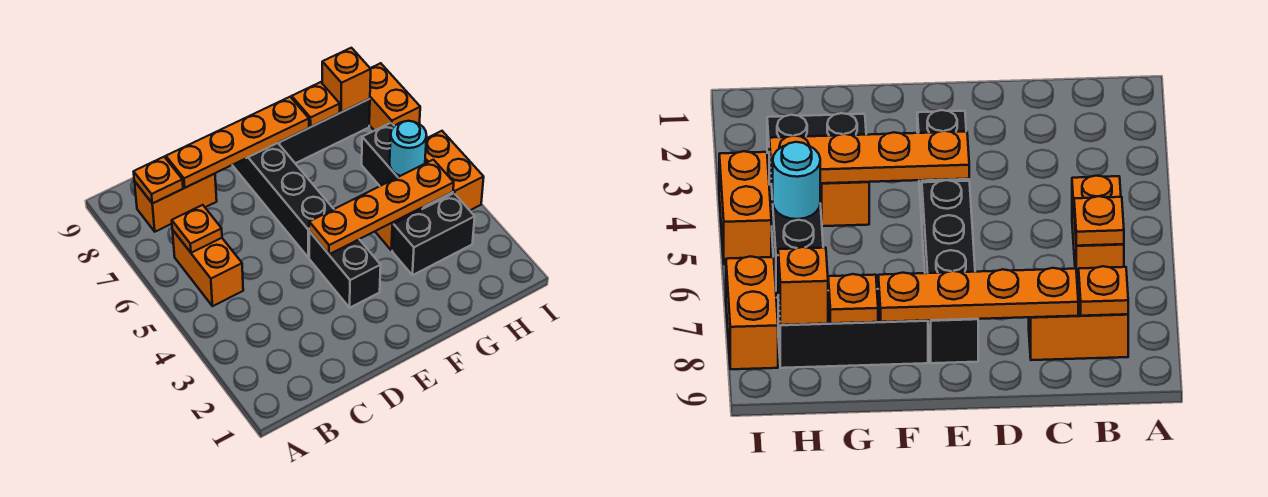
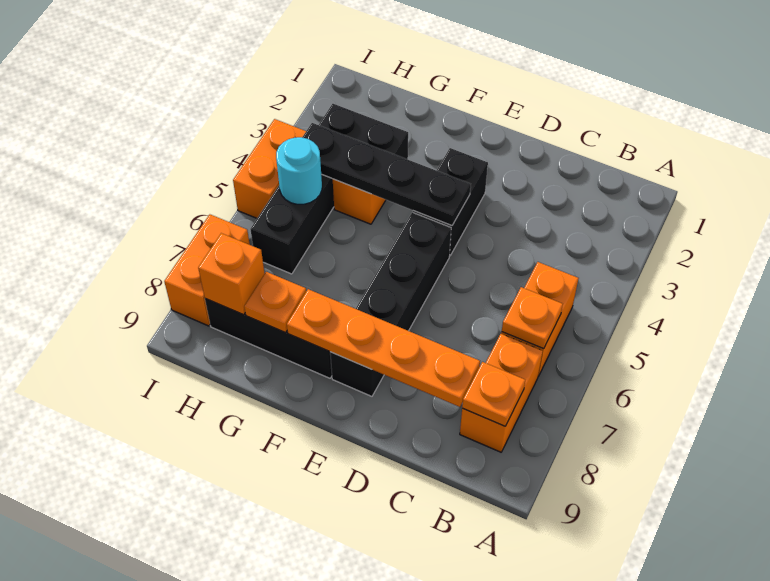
orange brick B8:C8 level 1 -> orange brick B7:B8 level 1
orange plate E4:H4 level 2 -> black plate E4:H4 level 2

